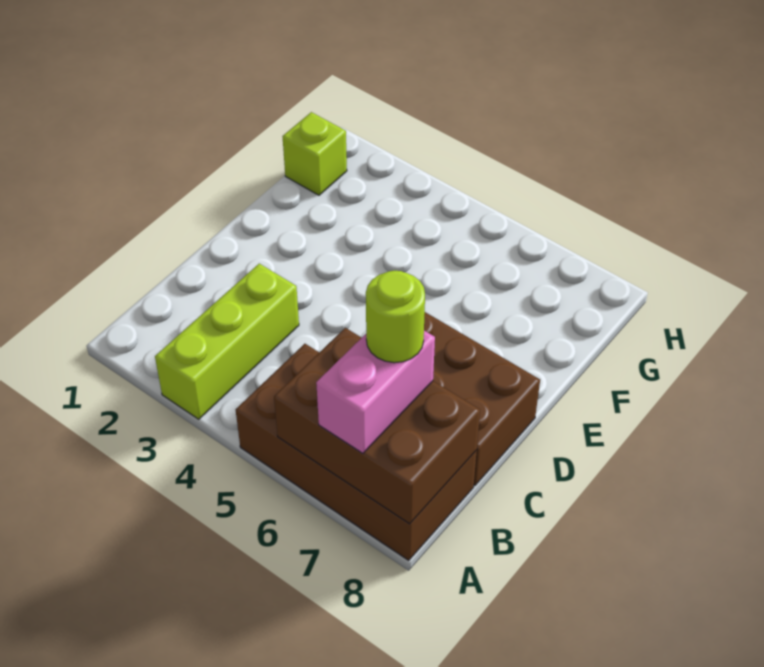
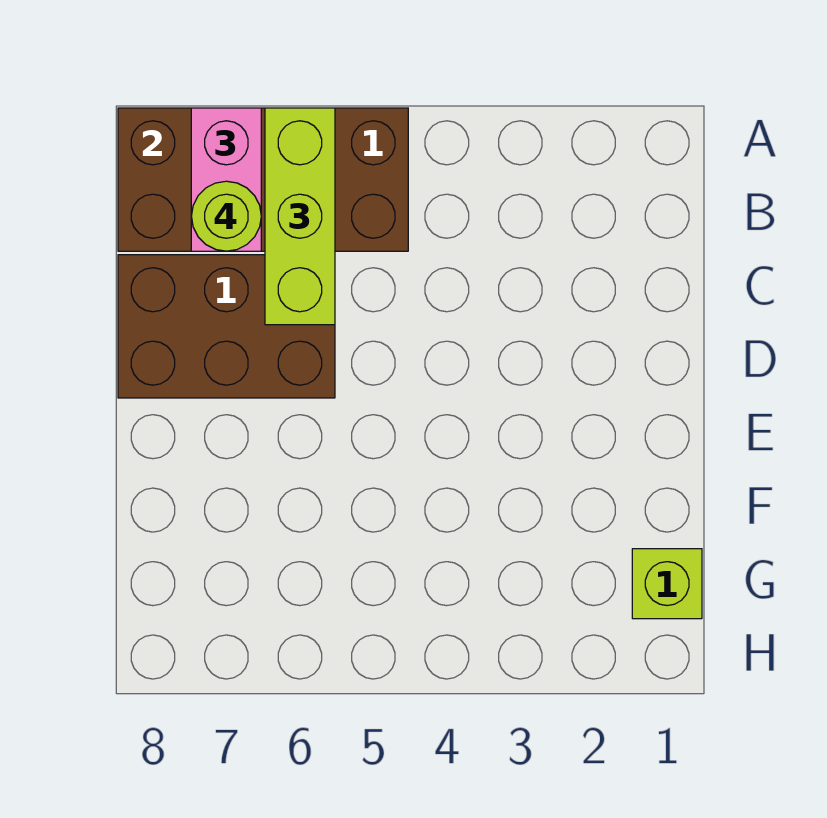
lime brick A3:C3 level 1 -> lime brick A6:C6 level 3

